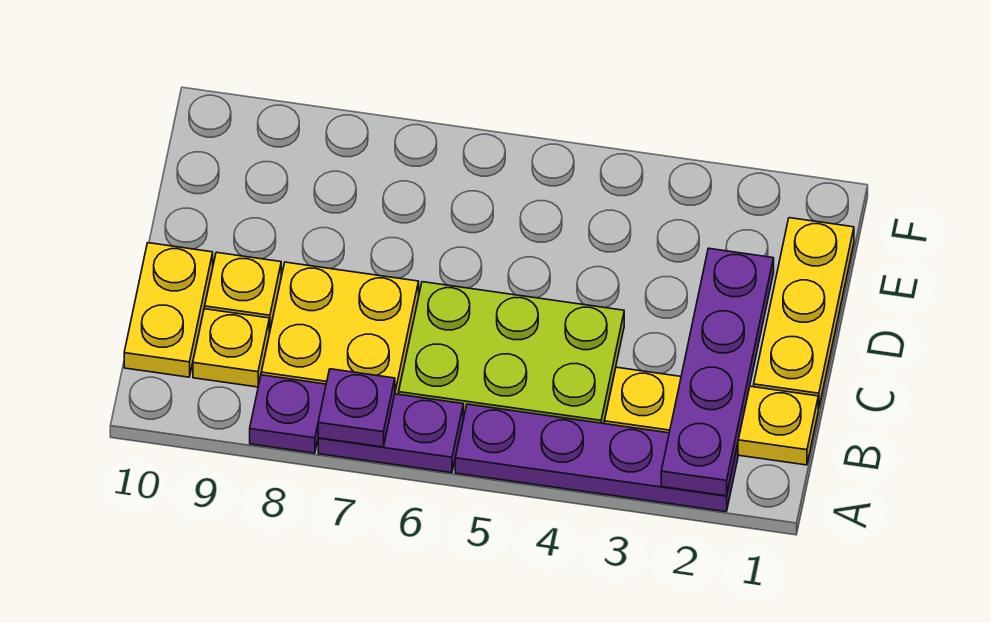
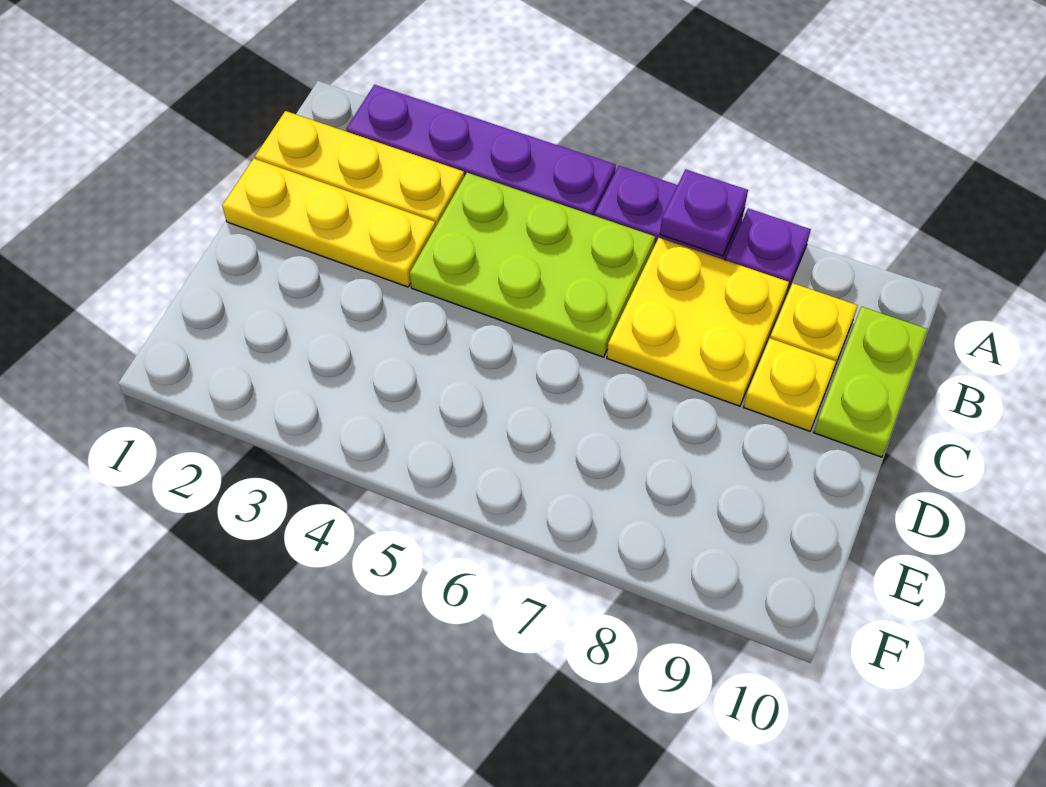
purple plate A2:D2 level 2 -> none
yellow plate B10:C10 level 1 -> lime plate B10:C10 level 1
yellow plate C1:E1 level 1 -> yellow plate C1:C3 level 1

